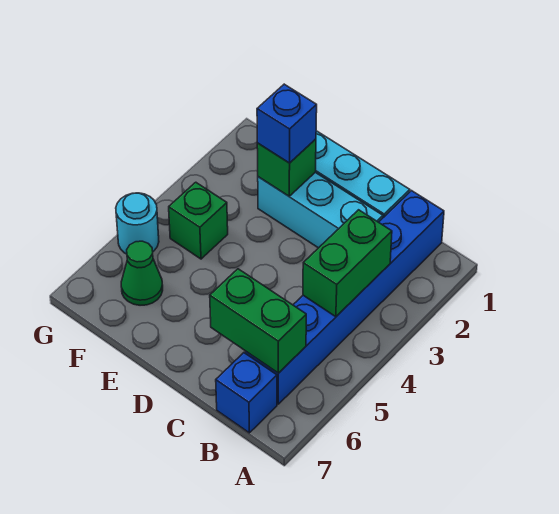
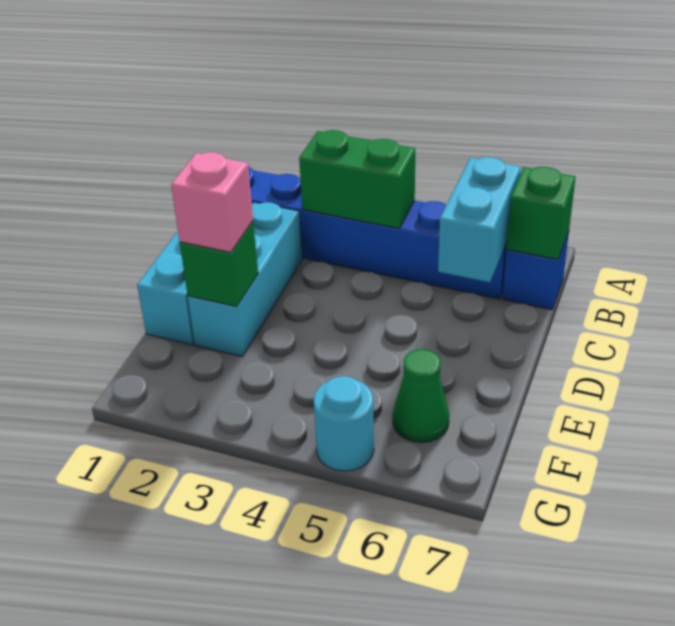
green brick B6:C6 level 2 -> cyan brick B6:C6 level 2
blue brick E2 level 3 -> pink brick E2 level 3
green brick F4 level 1 -> green brick B7 level 2

